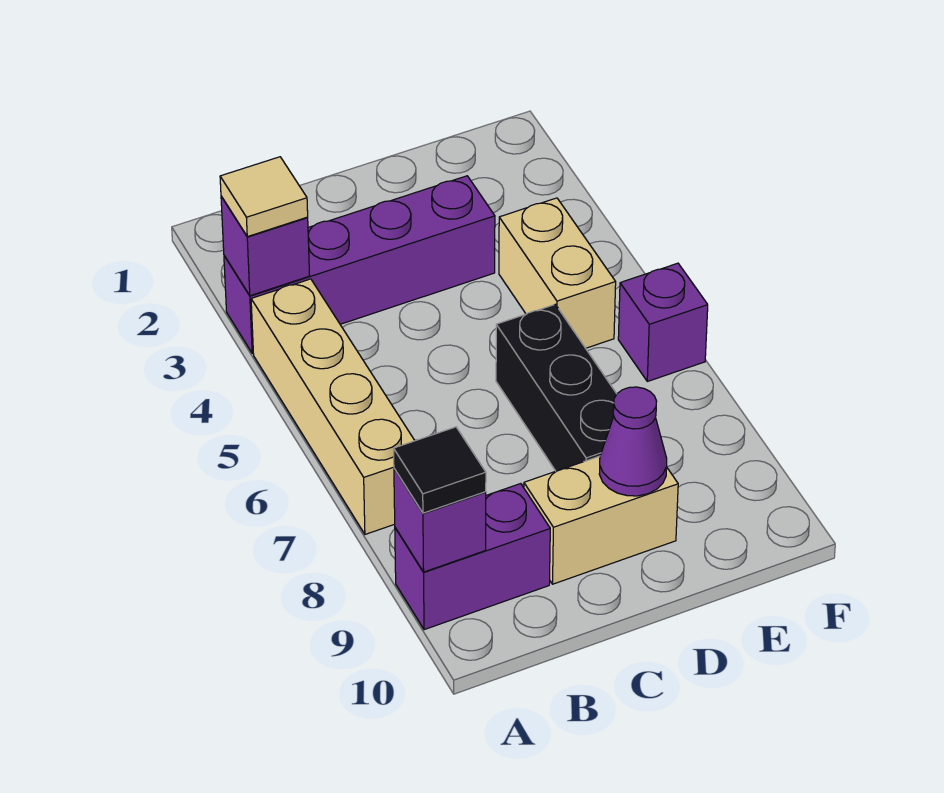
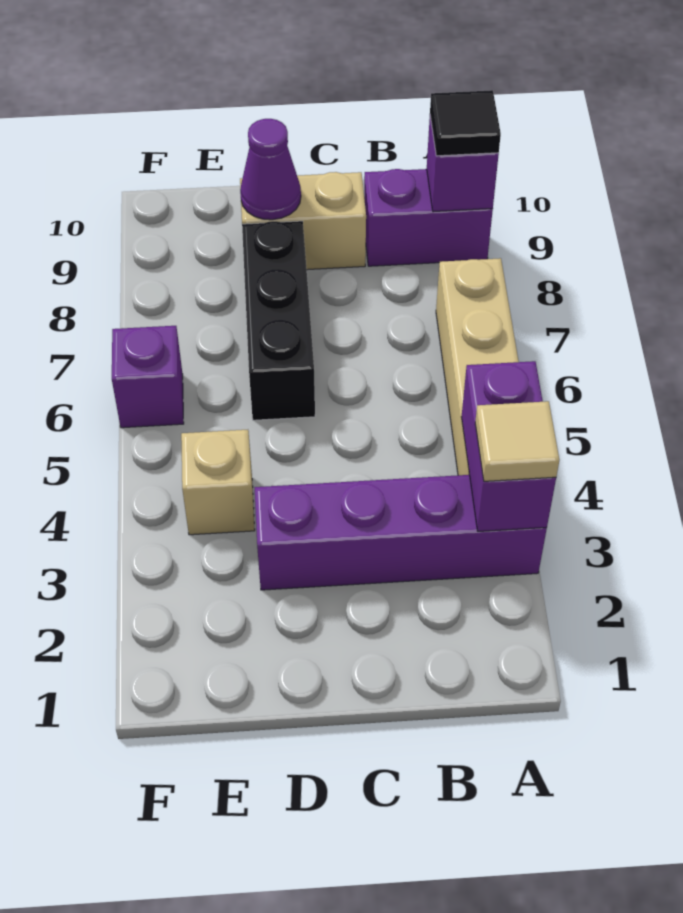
purple brick A3 level 2 -> purple brick A3:A4 level 2
tan brick E4:E5 level 1 -> tan brick E4 level 1

